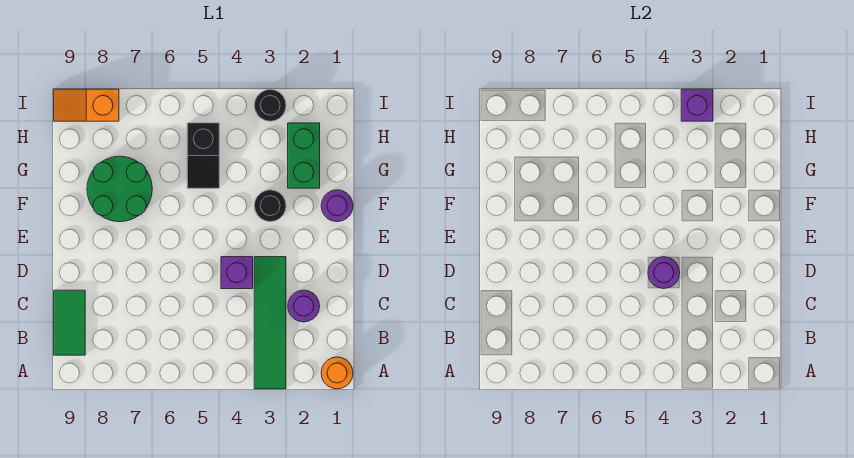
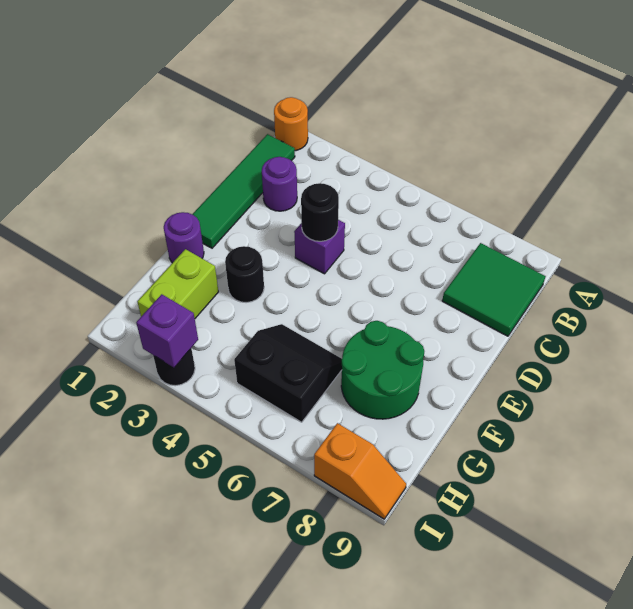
green tile A3:D3 level 1 -> green tile B1:E1 level 1
green tile B9:C9 level 1 -> green tile B8:C9 level 1
purple round brick D4 level 2 -> black round brick D4 level 2
green brick G2:H2 level 1 -> lime brick G2:H2 level 1
black slope G5:H5 level 1 top H -> black slope G5:H6 level 1 top H

